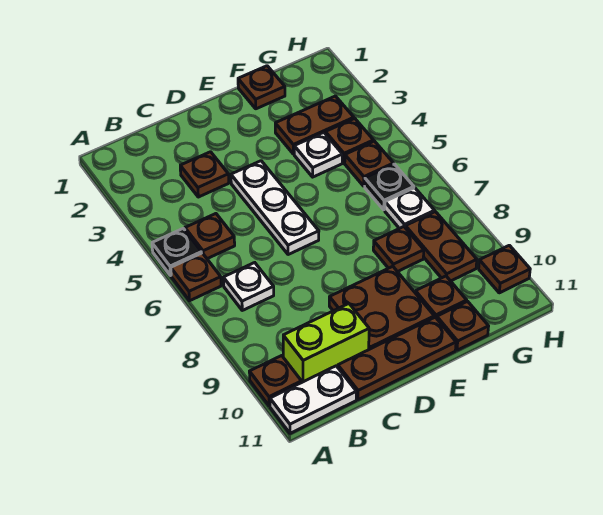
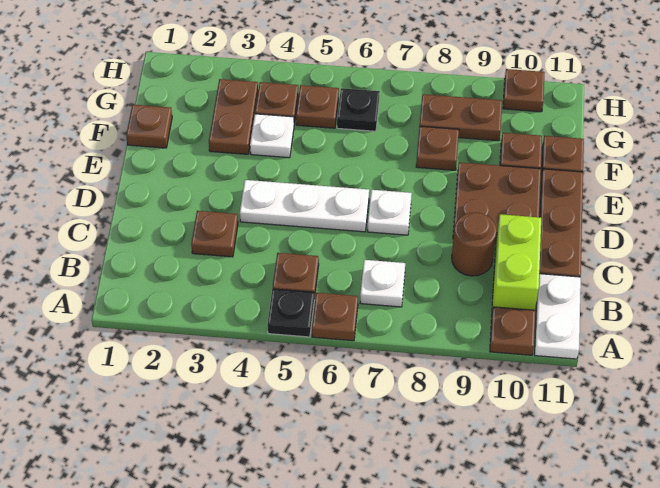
none -> brown round brick C9 level 1
white plate G7 level 1 -> white plate D7 level 1

